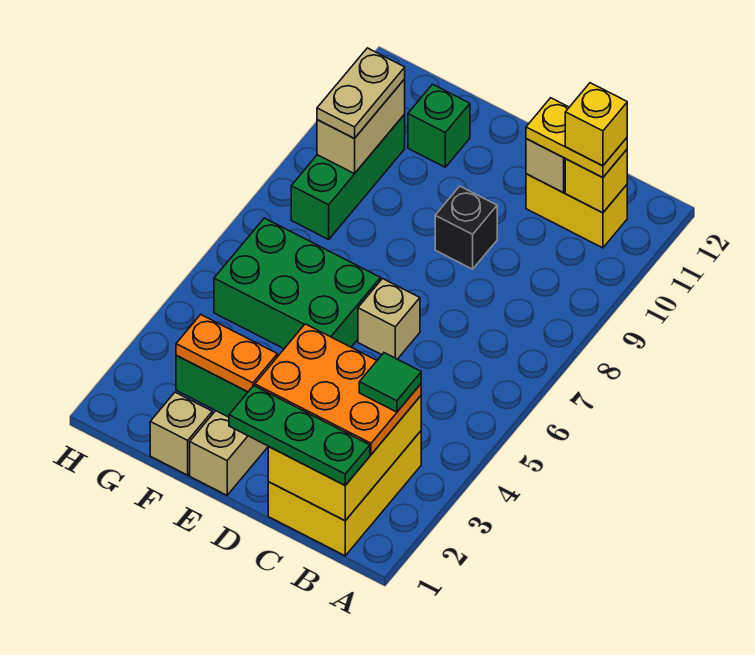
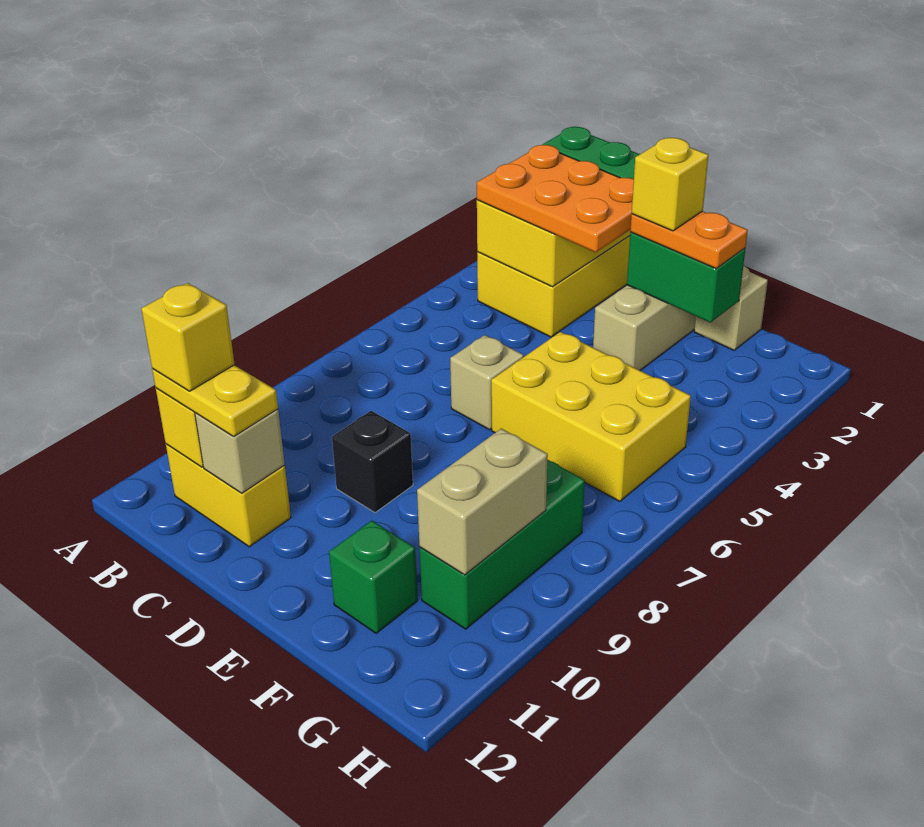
green tile B3 level 4 -> none
none -> yellow brick E2 level 4
green brick E5:G6 level 1 -> yellow brick E5:G6 level 1
tan plate G9:G10 level 3 -> none

